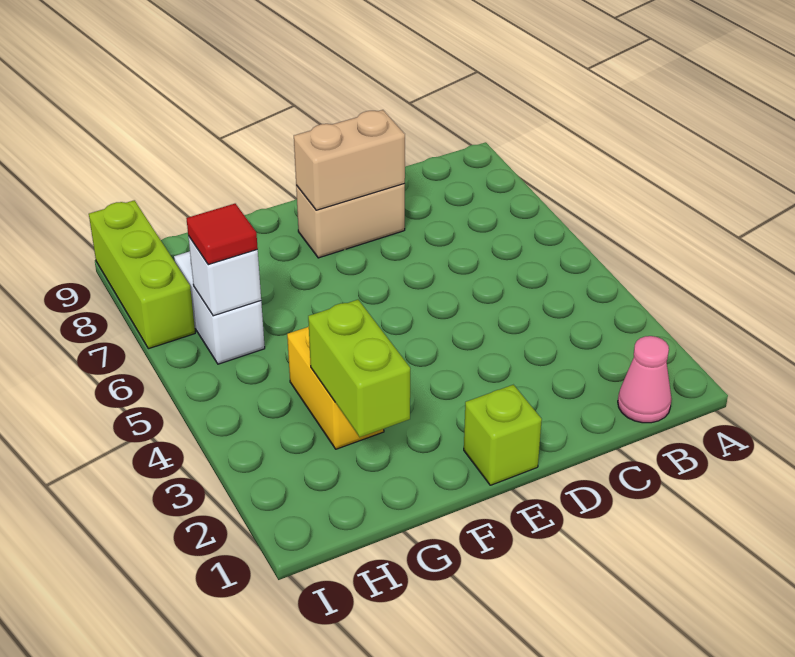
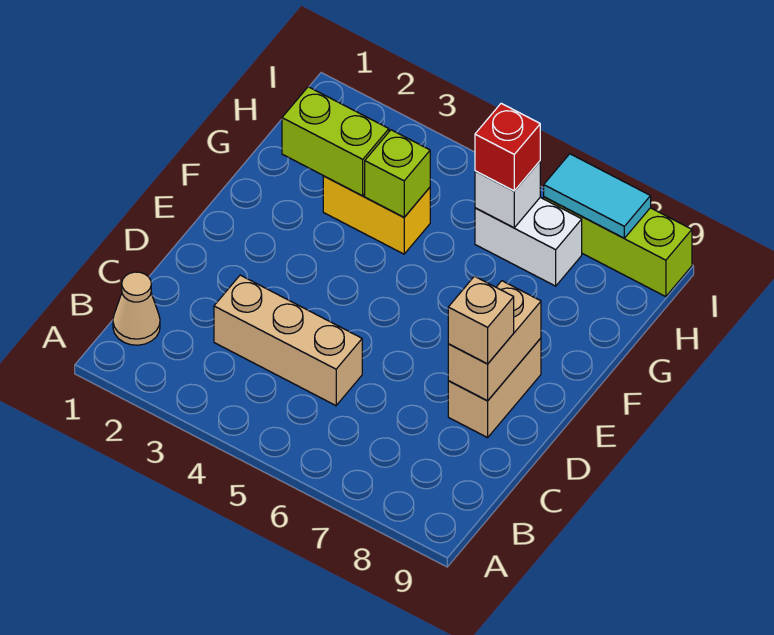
pink cone B1 level 1 -> tan cone B1 level 1
none -> tan brick C3:C5 level 1
none -> tan brick D8 level 3
lime brick E1 level 1 -> lime brick G4 level 2
red tile H6 level 3 -> red brick H6 level 3
none -> cyan tile I7:I8 level 2

